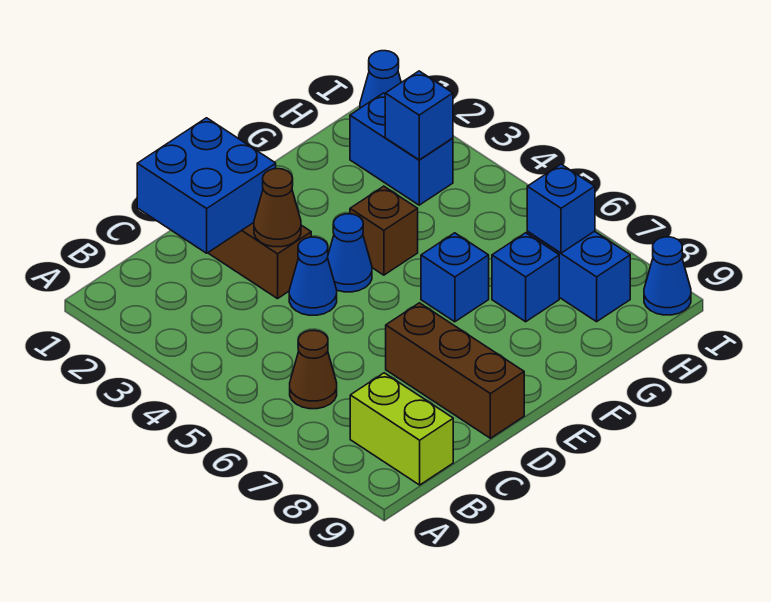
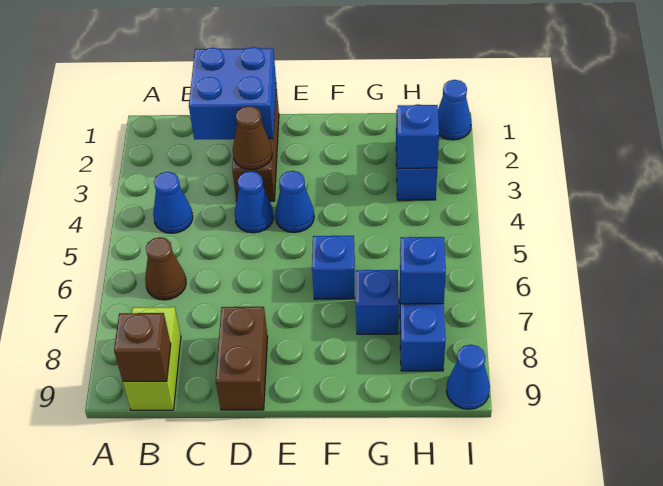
none -> blue cone B4 level 1
brown brick D7:D9 level 1 -> brown brick D8:D9 level 1
brown brick F4 level 1 -> brown brick B9 level 2

